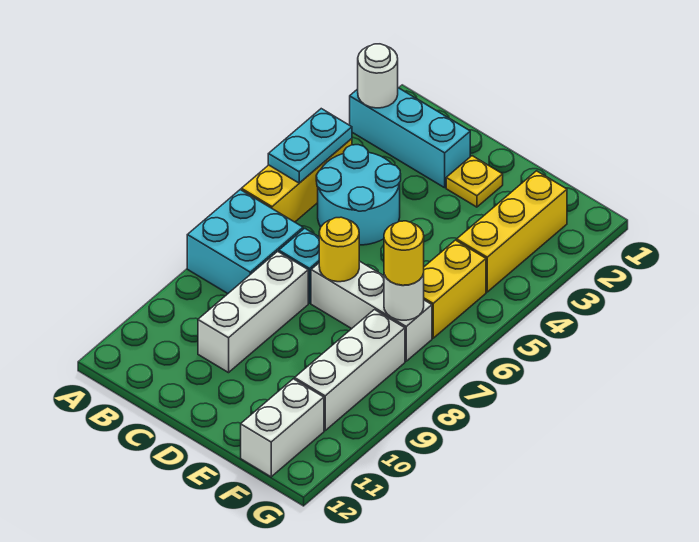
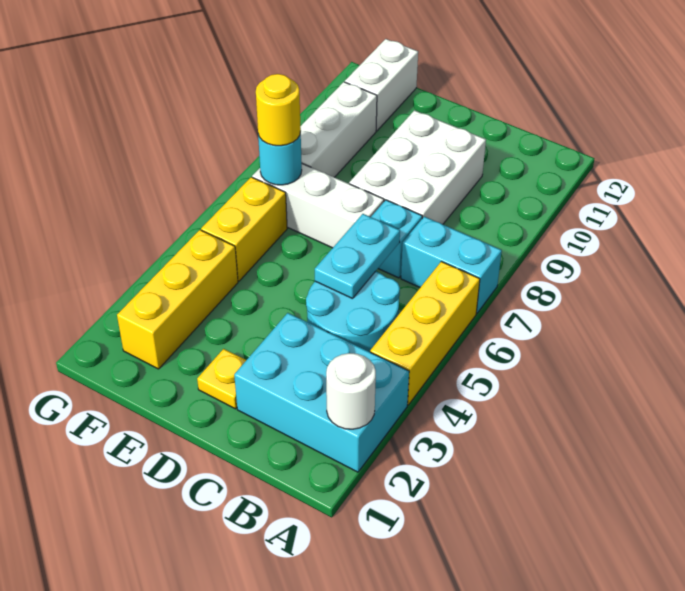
cyan brick A2:C2 level 1 -> cyan brick A2:C3 level 1
cyan plate A4:A5 level 2 -> cyan plate C5:C6 level 2
cyan brick A7:B8 level 1 -> cyan brick A7:B7 level 1
white brick C8:C10 level 1 -> white brick C8:D10 level 1
yellow round brick D7 level 2 -> none
white round brick F7 level 2 -> cyan round brick F7 level 2

